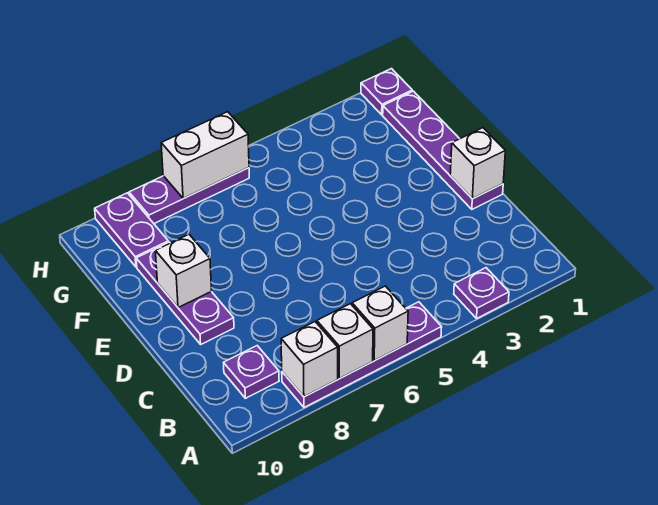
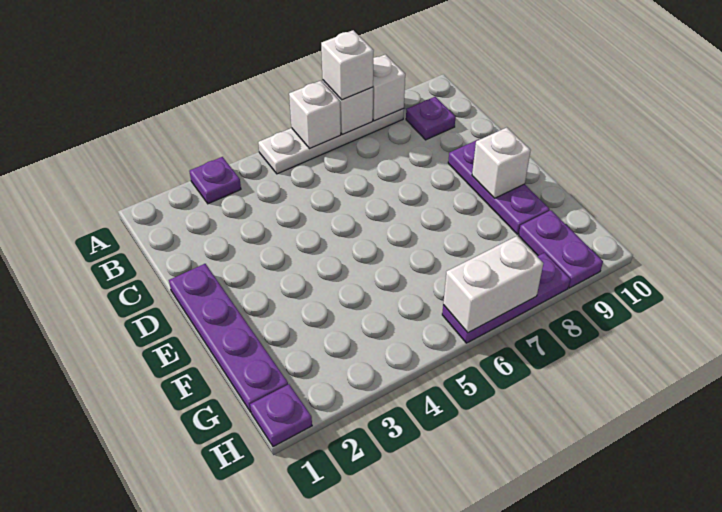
purple plate A5:A8 level 1 -> white plate A5:A8 level 1
white brick D1 level 2 -> white brick A7 level 3

